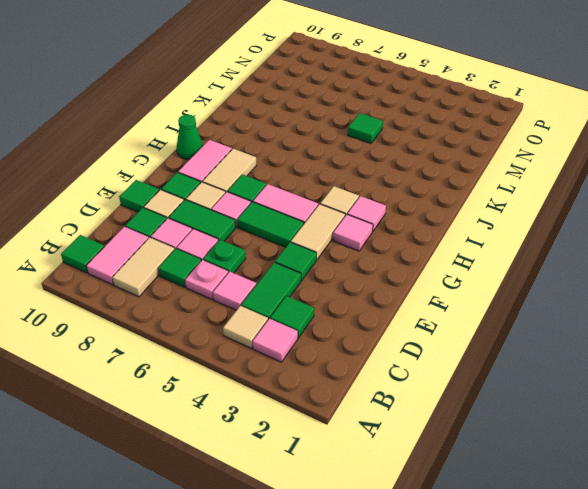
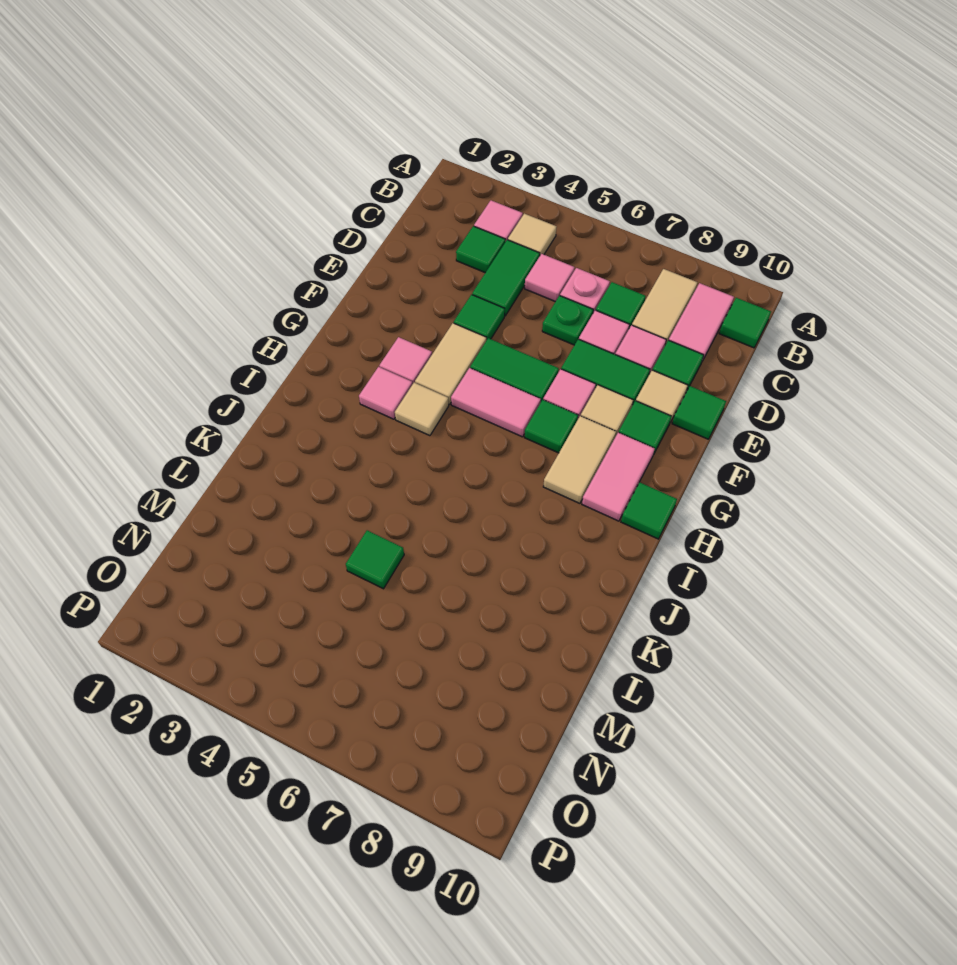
green cone H10 level 1 -> green tile H10 level 1

